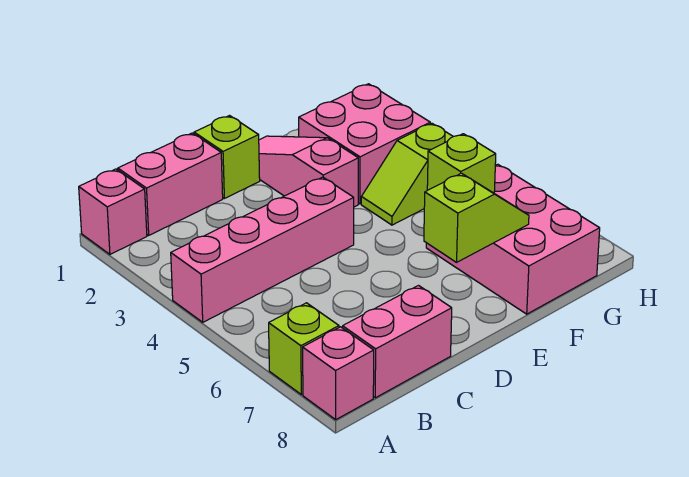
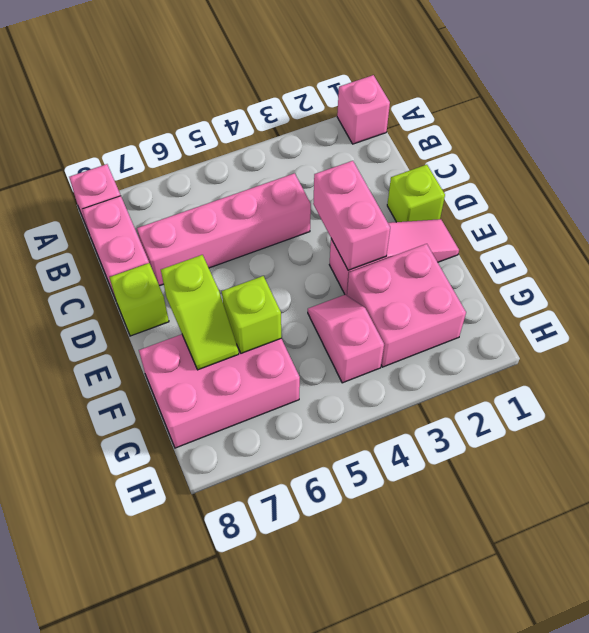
pink brick A4:D4 level 1 -> pink brick C4:C7 level 1
lime brick A7 level 1 -> lime brick D8 level 1
pink brick B1:C1 level 1 -> pink brick D3:E3 level 2
lime slope F4:G4 level 1 top G -> pink slope F4:G4 level 1 top G

